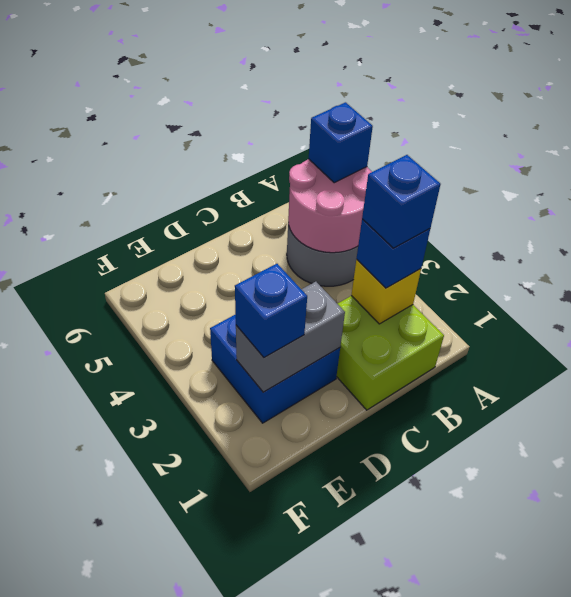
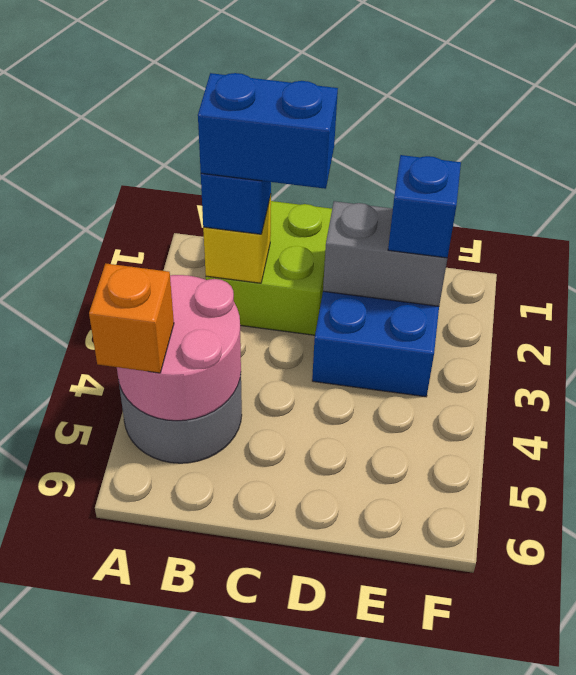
blue brick A5 level 3 -> orange brick A5 level 3
blue brick B2 level 4 -> blue brick B2:C2 level 4

